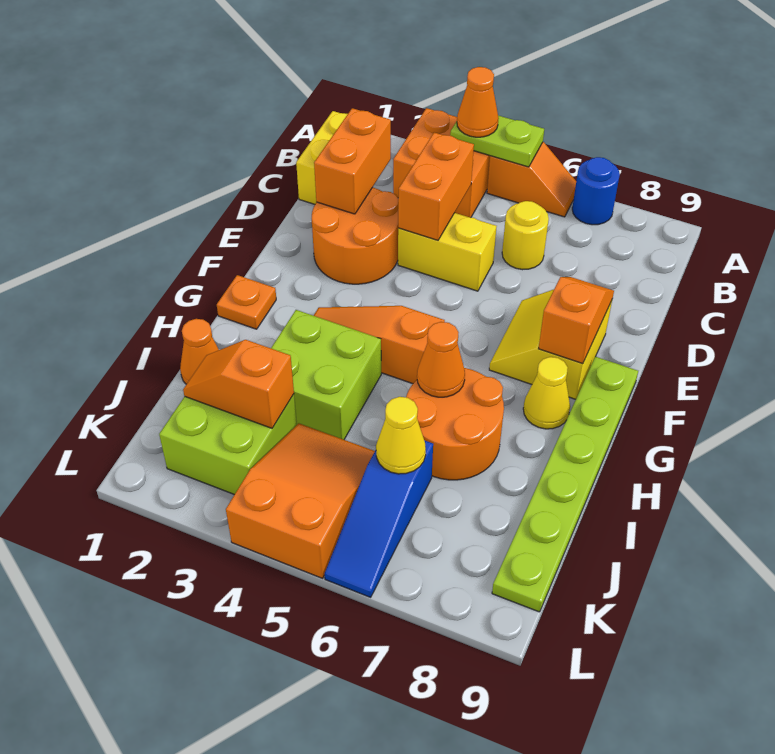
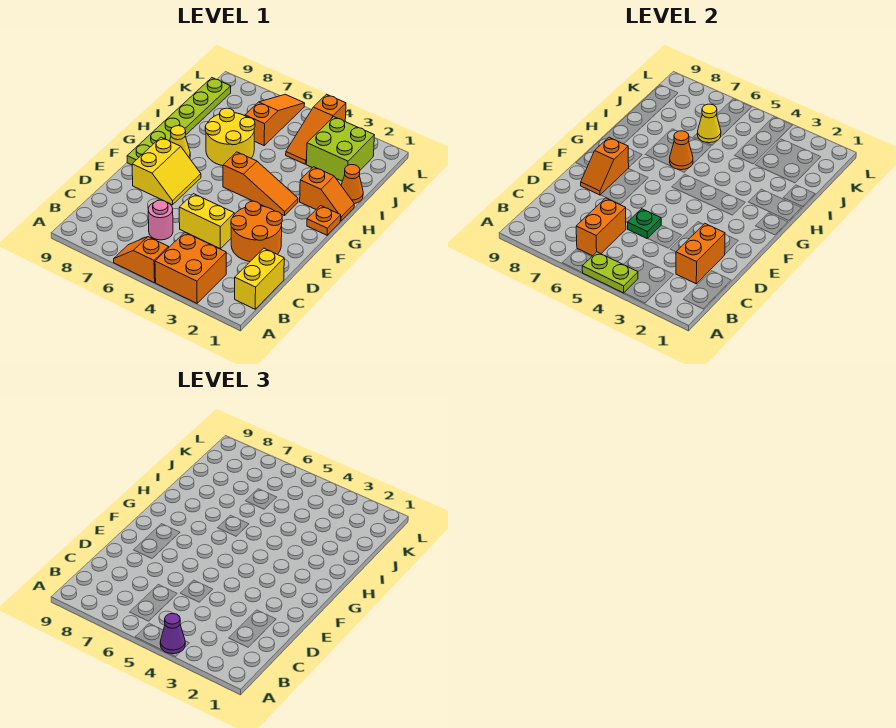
orange cone A4 level 3 -> purple cone A4 level 3
blue round brick A7 level 1 -> none
orange brick C4:D4 level 2 -> orange brick B6:C6 level 2
yellow round brick C6 level 1 -> pink round brick C6 level 1
none -> green plate D5 level 2
lime brick H3:I4 level 1 -> none
orange round brick H6:I7 level 1 -> yellow round brick H6:I7 level 1
orange slope J2:J3 level 2 top 3 -> orange slope H1:H2 level 1 top 2
orange slope J4:L5 level 1 top L -> orange slope J4:L4 level 1 top L
blue slope J6:L6 level 1 top J -> orange slope J6:L6 level 1 top J

